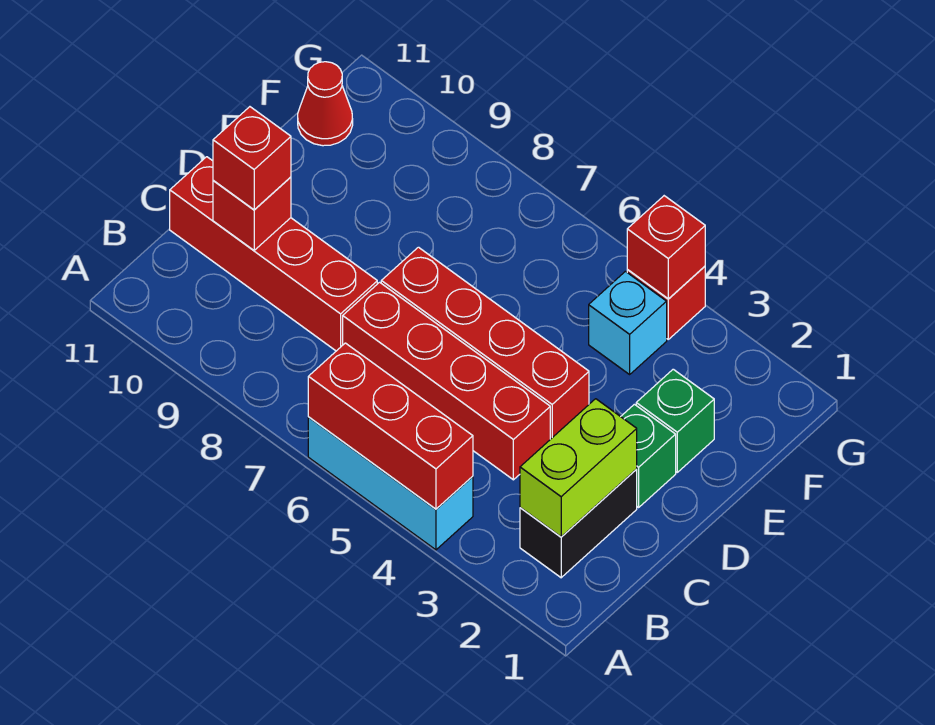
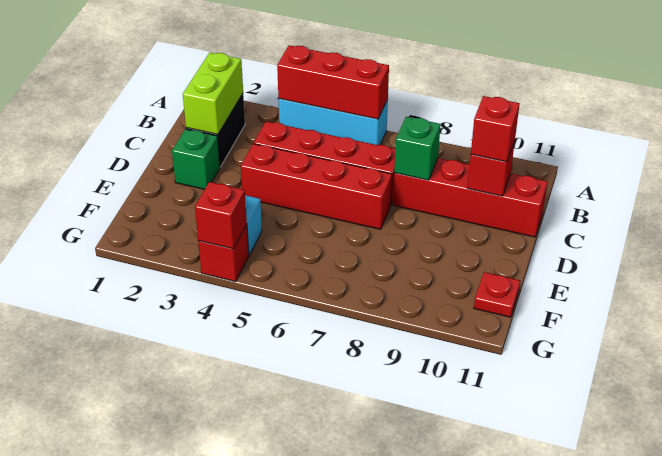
green brick E2 level 1 -> green brick C8 level 2
red cone F11 level 1 -> red plate F11 level 1

